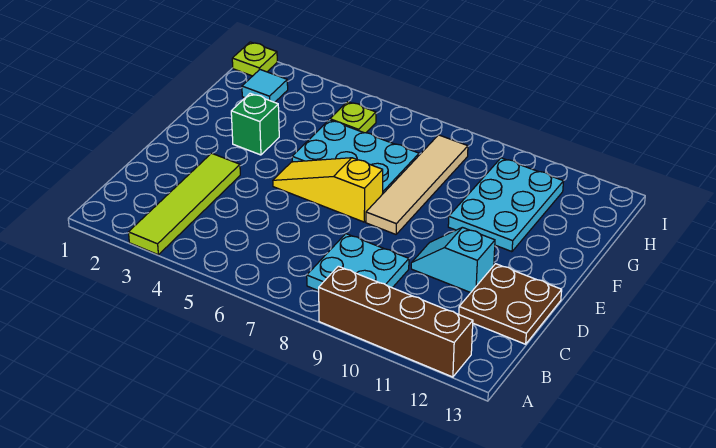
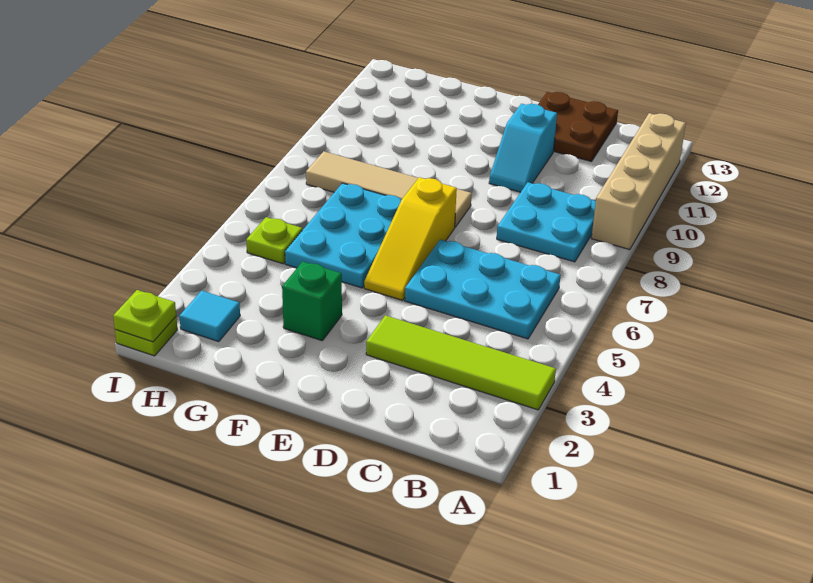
brown brick A9:A12 level 1 -> tan brick A9:A12 level 1
cyan plate F10:H11 level 1 -> cyan plate B5:D6 level 1
none -> lime plate I1 level 2

